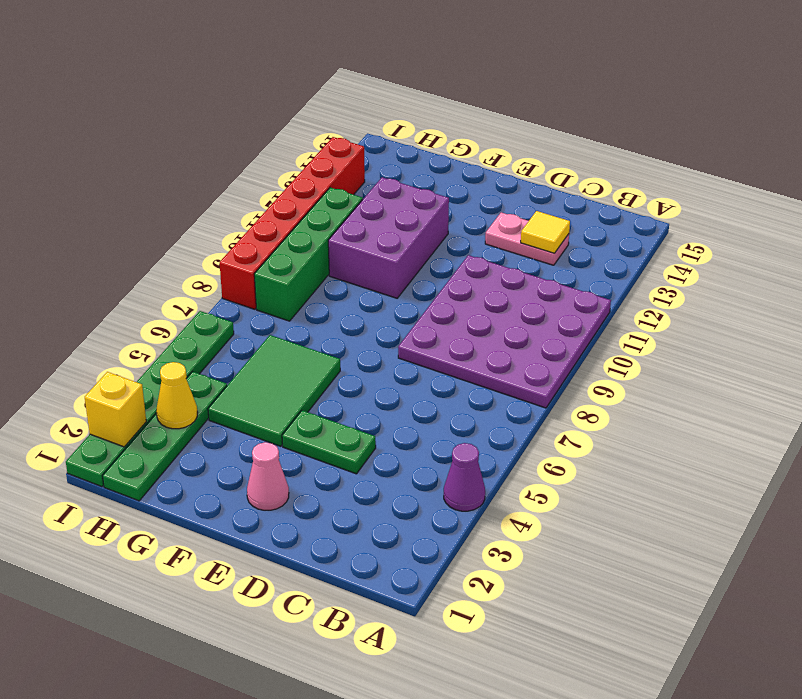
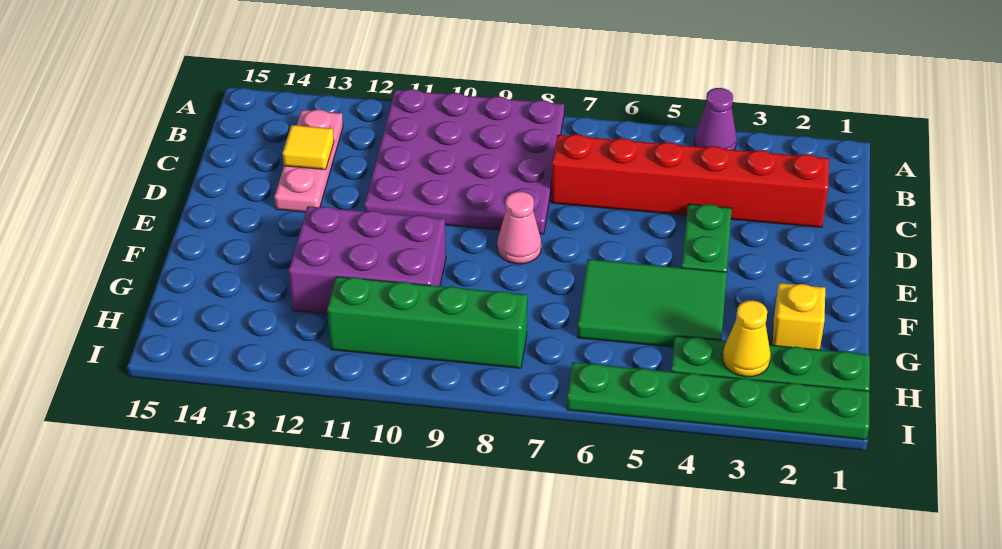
pink plate C13:D13 level 1 -> pink plate B13:D13 level 1
pink cone E2 level 1 -> pink cone E8 level 1
yellow brick I2 level 2 -> yellow brick G2 level 1
red brick I8:I13 level 1 -> red brick C2:C7 level 1

